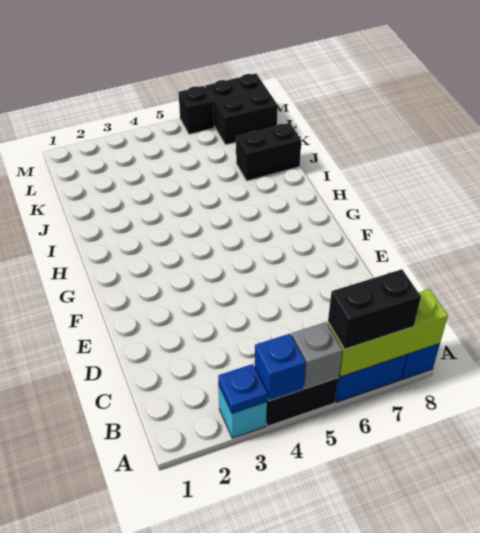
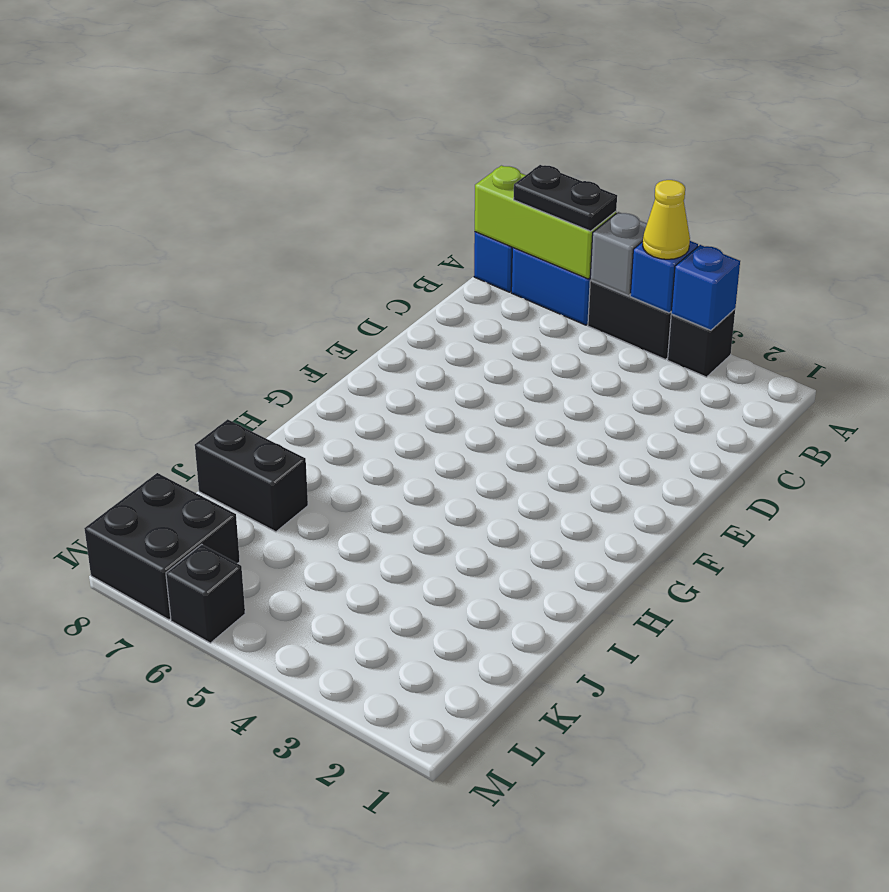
cyan brick A3 level 1 -> black brick A3 level 1
blue plate A3 level 2 -> blue brick A3 level 2
none -> yellow cone A4 level 3
black brick A6:A7 level 3 -> black plate A6:A7 level 3

